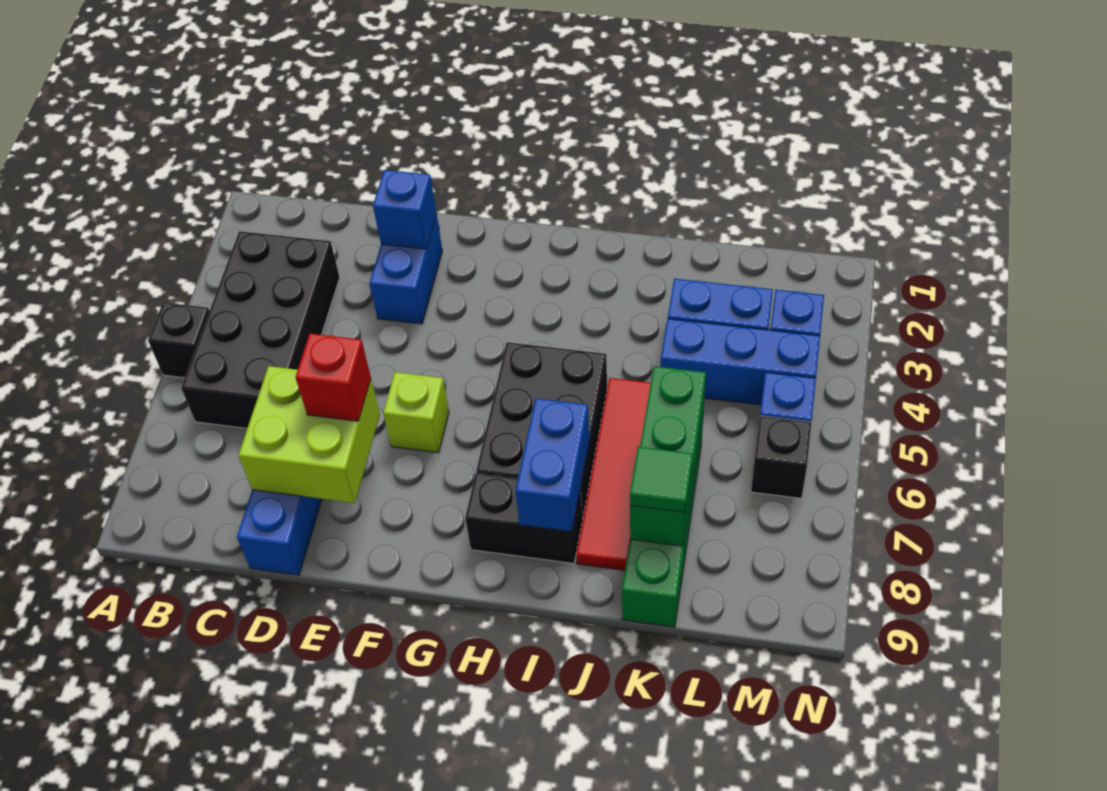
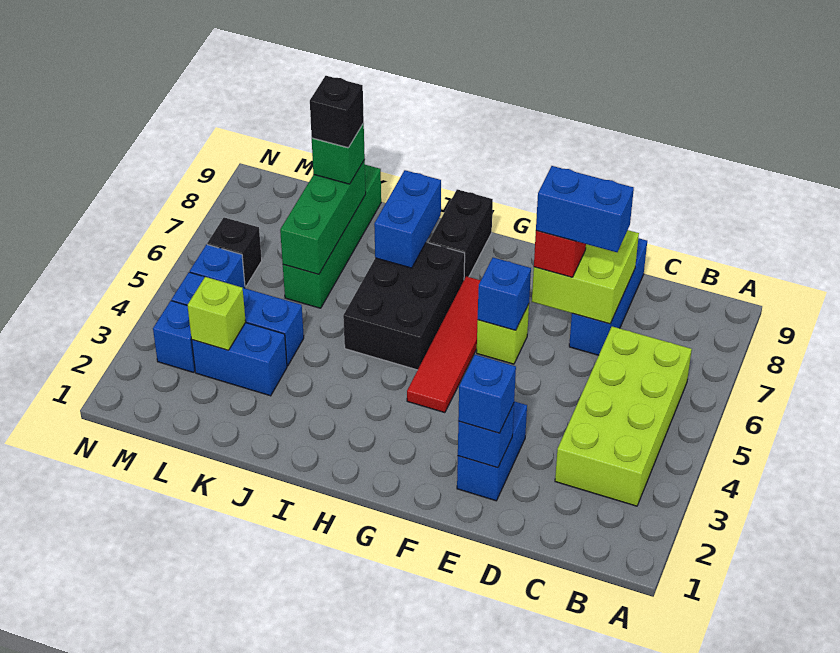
black brick A5 level 1 -> black brick K8 level 4
black brick B3:C6 level 1 -> lime brick B3:C6 level 1
none -> blue brick D7:E7 level 4
none -> blue brick E2 level 3
none -> blue brick F6 level 2
black brick H8:I8 level 1 -> black brick H8:H9 level 1
red tile J5:J8 level 1 -> red tile G4:G7 level 1
green tile K8 level 3 -> green brick K8 level 3
none -> lime brick L3 level 2

